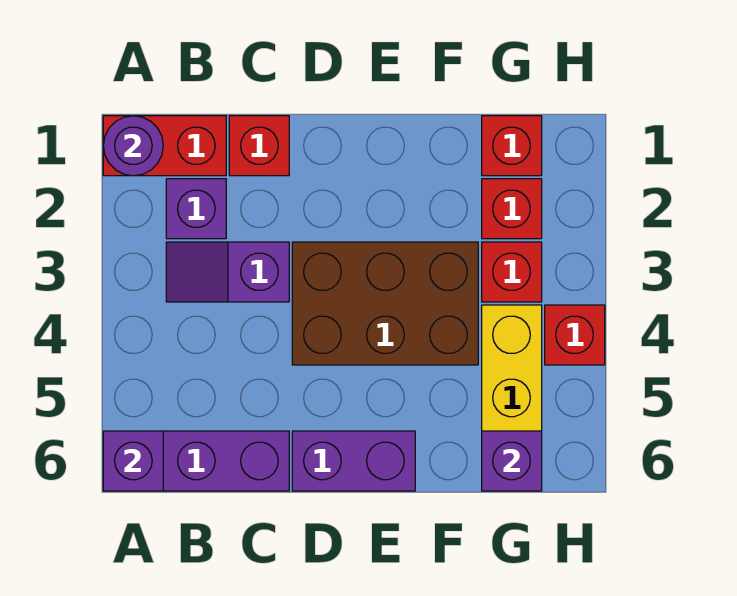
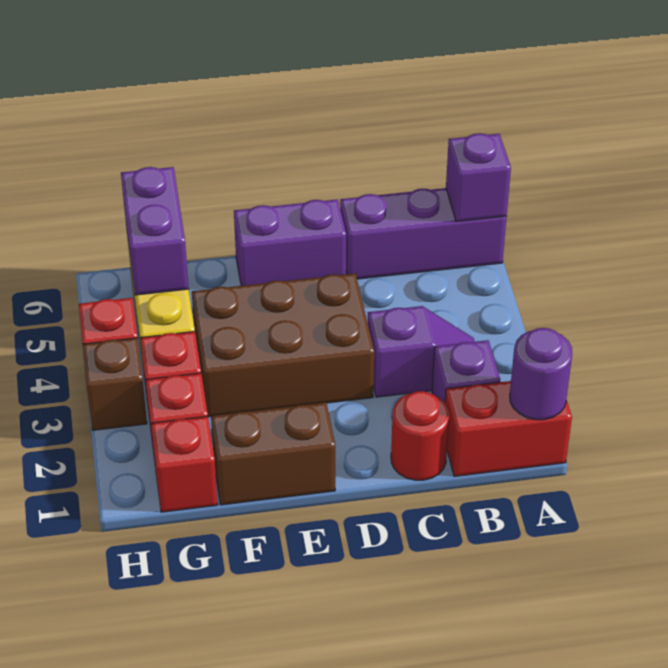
red brick C1 level 1 -> red round brick C1 level 1
none -> brown brick E1:F1 level 1
purple brick G6 level 2 -> purple brick G5:G6 level 2
none -> brown brick H3 level 1

